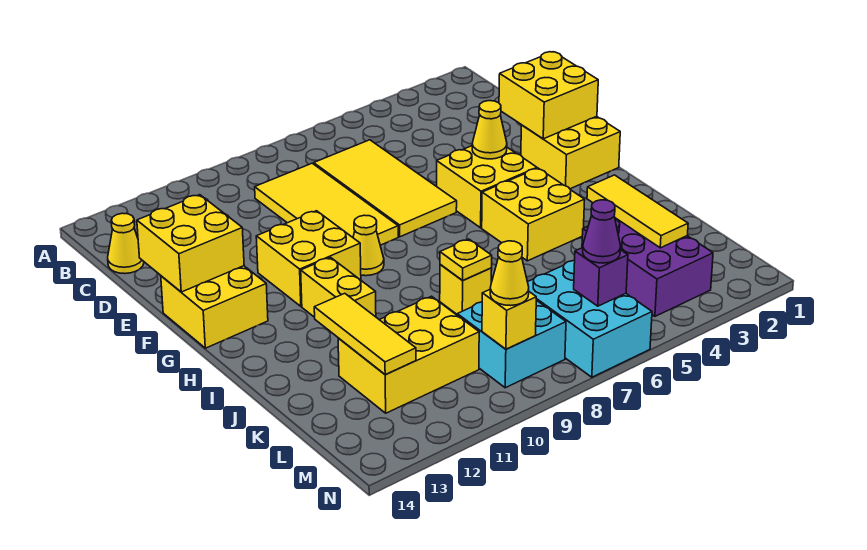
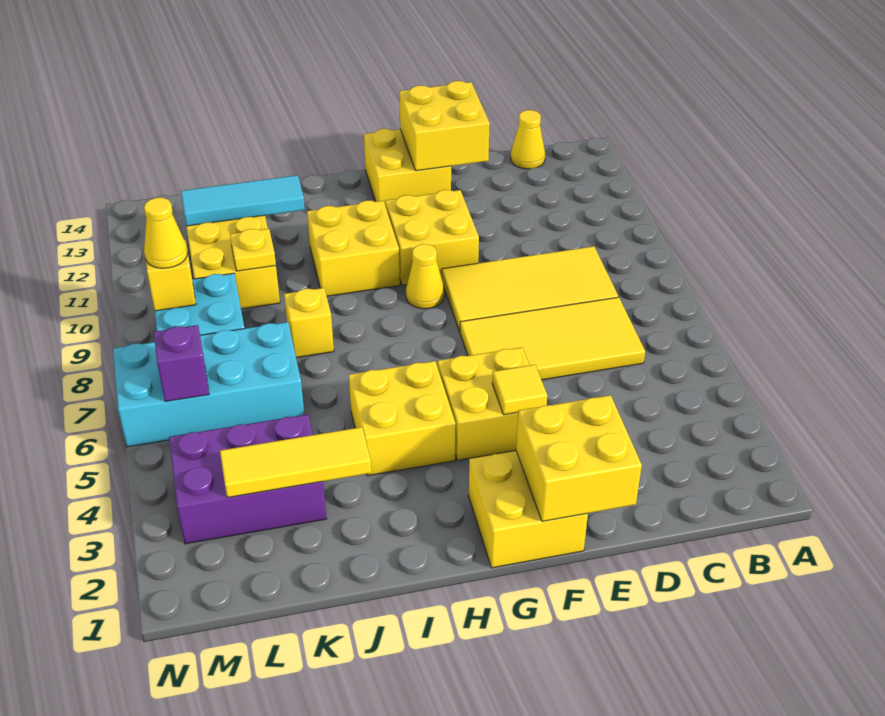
yellow cone F4 level 2 -> yellow tile F4 level 2
yellow brick H11:I11 level 1 -> yellow brick H10:I11 level 1
yellow plate J8 level 2 -> yellow plate K10 level 2
yellow tile J12:L12 level 2 -> cyan tile J12:L12 level 2
cyan brick L6:N7 level 1 -> cyan brick K6:N7 level 1
purple cone M6 level 3 -> none

